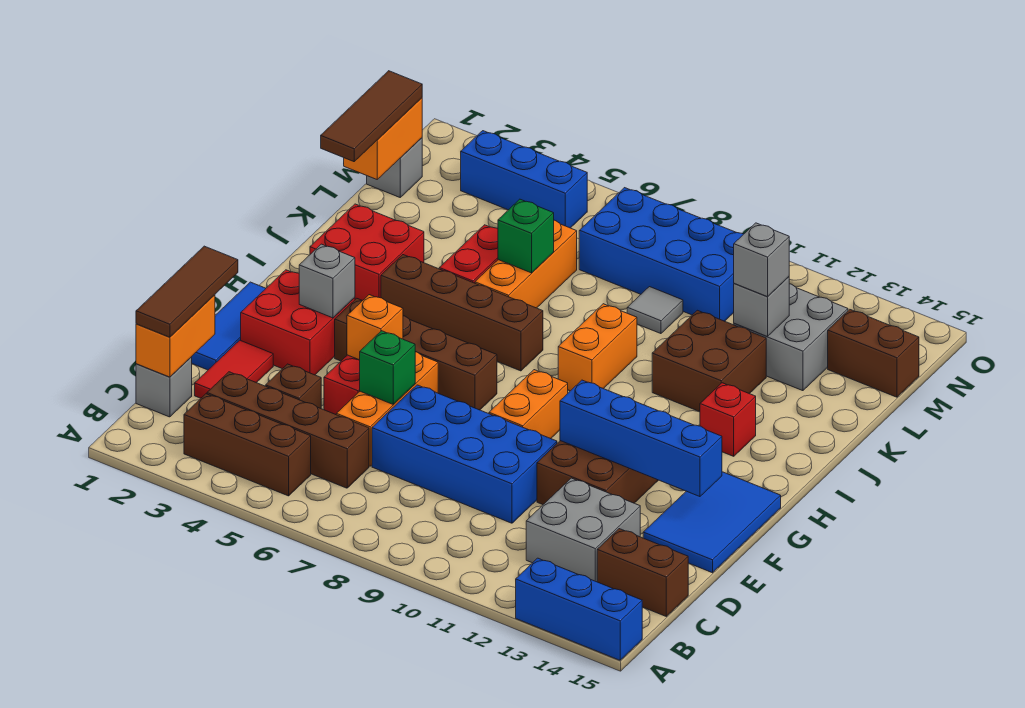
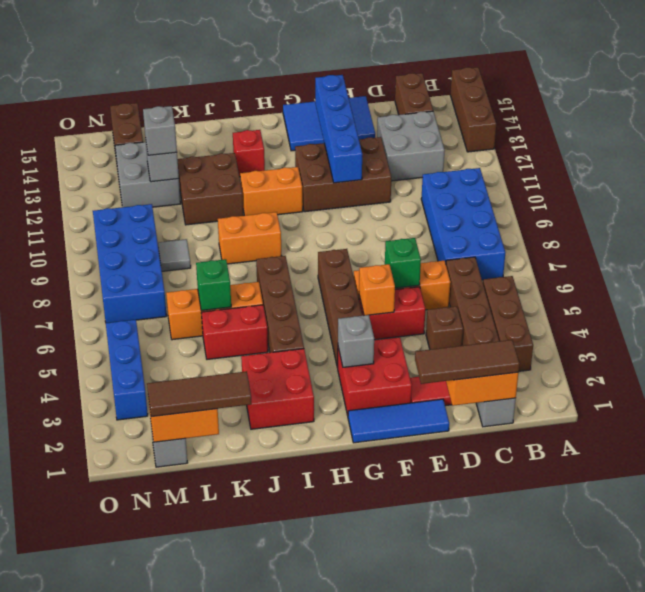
blue brick A13:A15 level 1 -> brown brick A13:A15 level 1
blue brick D7:E10 level 1 -> blue brick B7:C10 level 1
orange brick F9:G9 level 1 -> orange brick H11:I11 level 1

